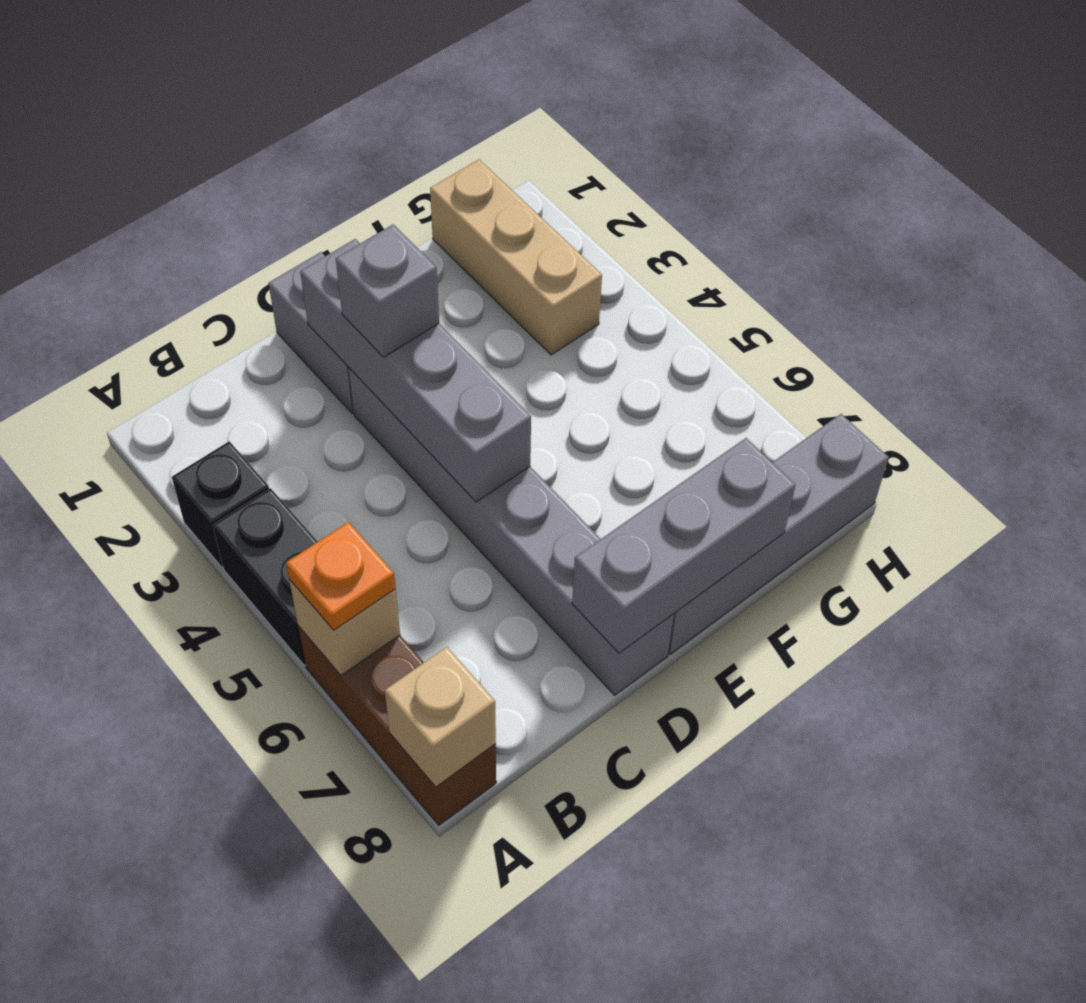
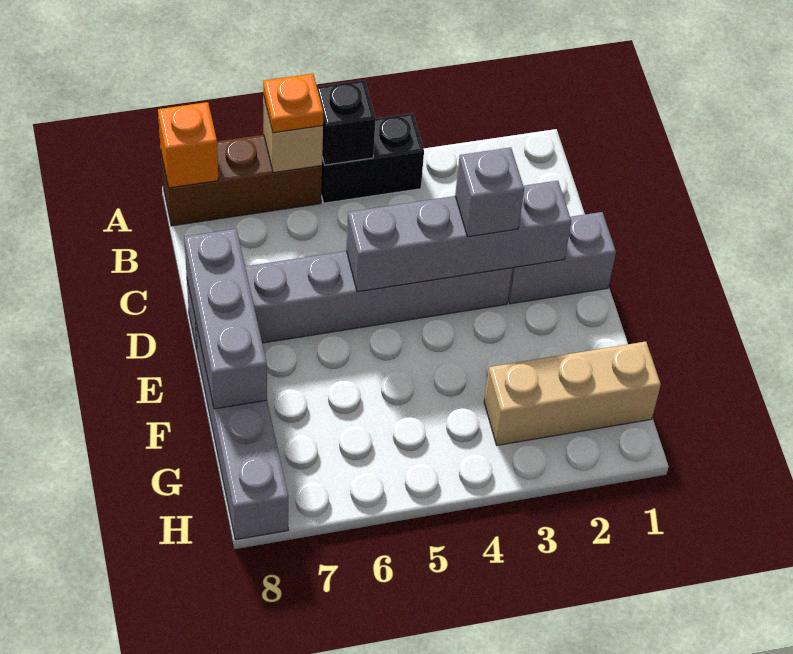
black brick A3 level 1 -> black brick A5 level 2
tan brick A8 level 2 -> orange brick A8 level 2

